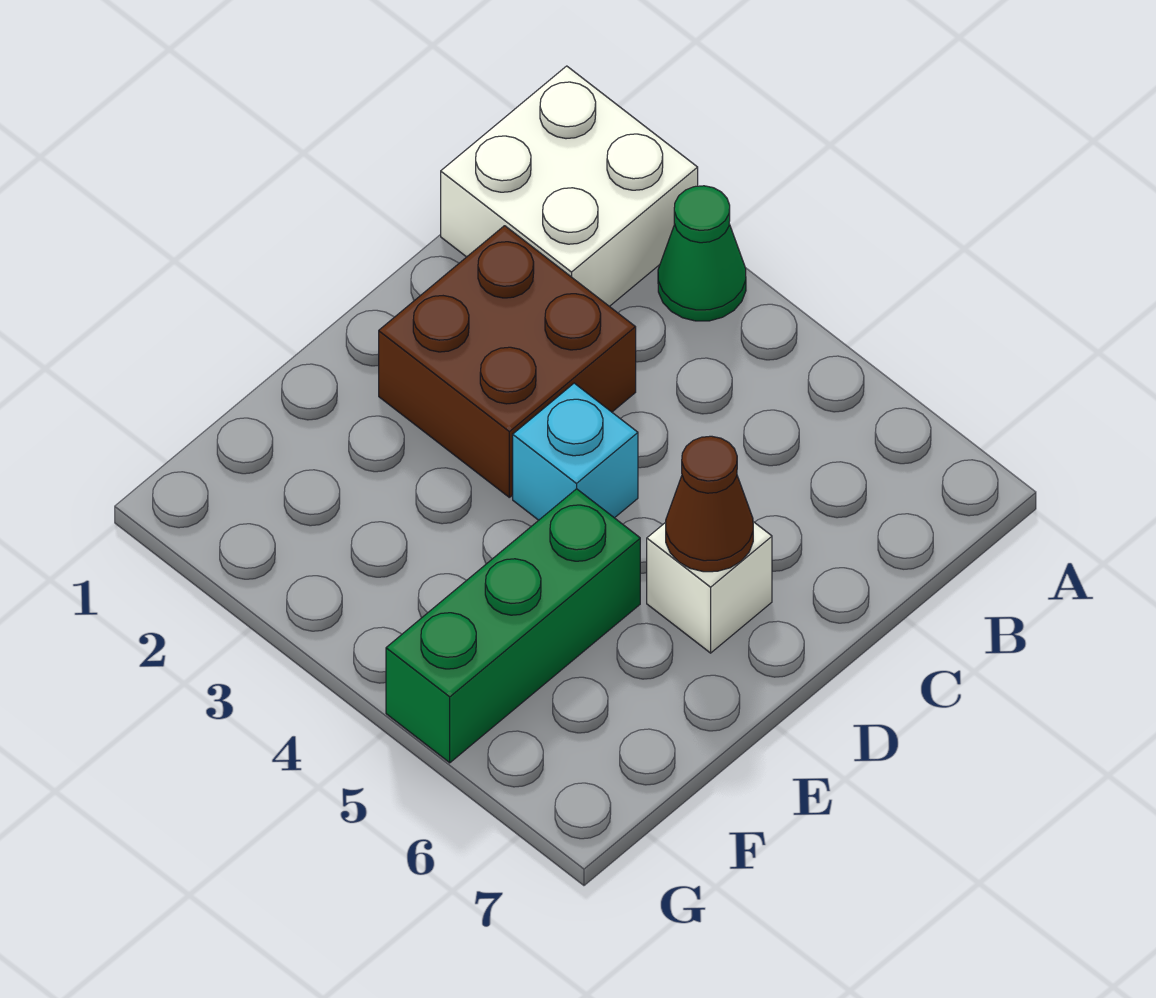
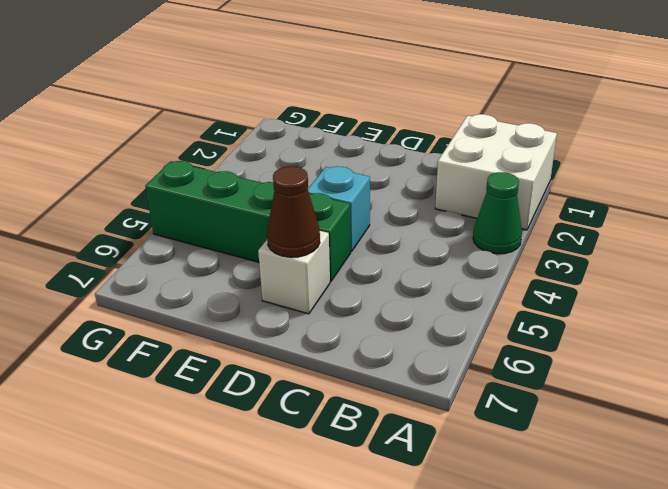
brown brick C2:D3 level 1 -> none
green brick E5:G5 level 1 -> green brick D5:G5 level 1

